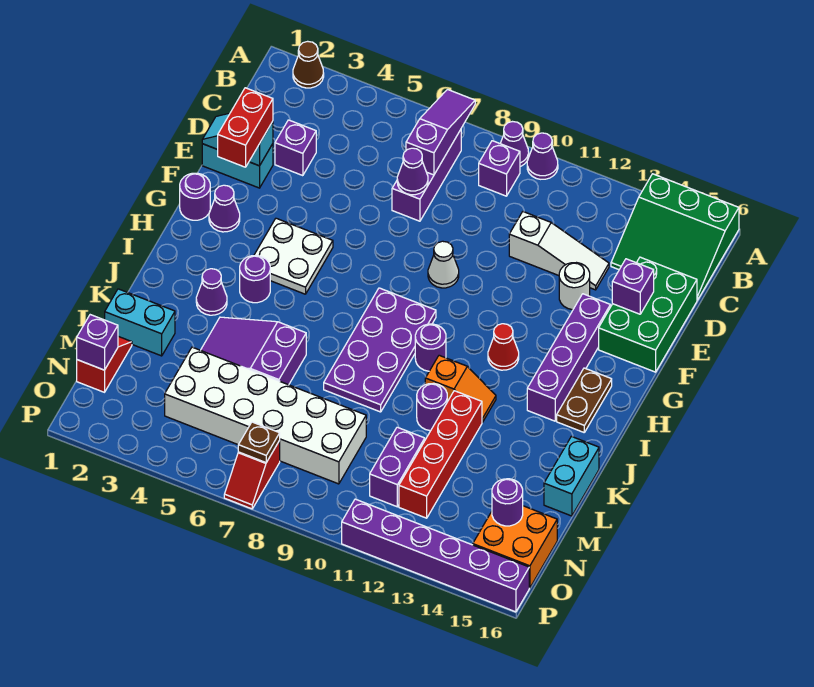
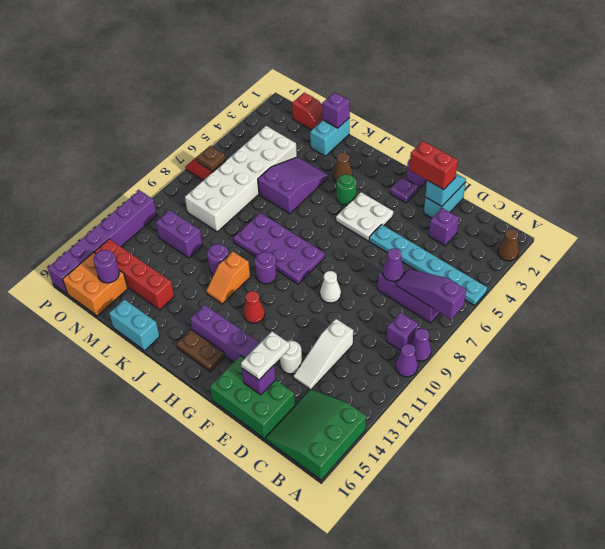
none -> cyan plate A5:F5 level 1
purple slope A7:C7 level 2 top C -> purple slope A7:C7 level 2 top A
none -> white plate E14:E15 level 3
purple cone G2 level 1 -> purple plate G2 level 1
purple round brick I4 level 1 -> green round brick I4 level 1
purple cone J3 level 1 -> brown cone J3 level 1
red brick K12:N12 level 1 -> red brick L14:O14 level 1
purple brick N1 level 2 -> purple brick L1 level 2

